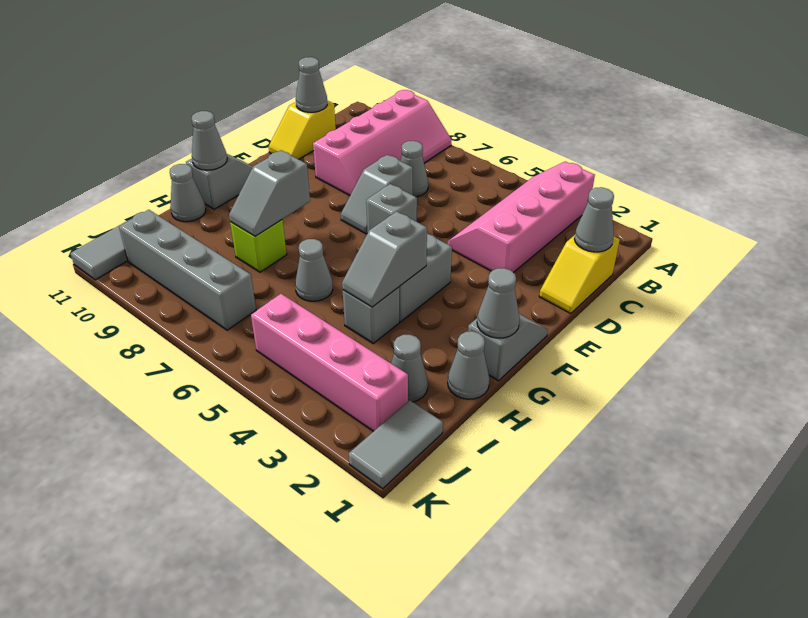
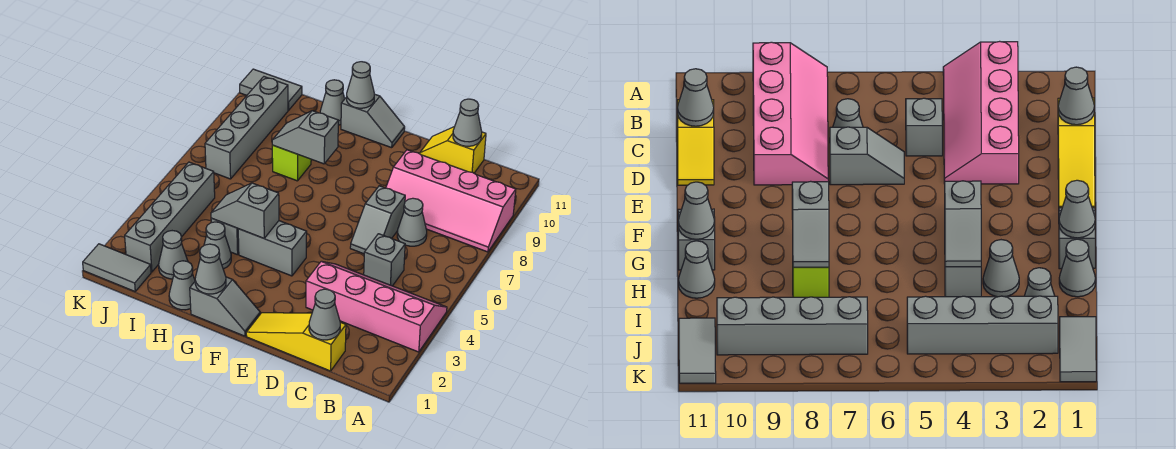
yellow slope C1:D1 level 1 top C -> yellow slope C1:E1 level 1 top C
grey slope D7:E7 level 1 top D -> grey slope D6:D7 level 1 top 7
grey brick E6 level 1 -> grey brick C5 level 1
grey cone H6 level 1 -> grey cone H3 level 1
pink brick J2:J5 level 1 -> grey brick J2:J5 level 1

